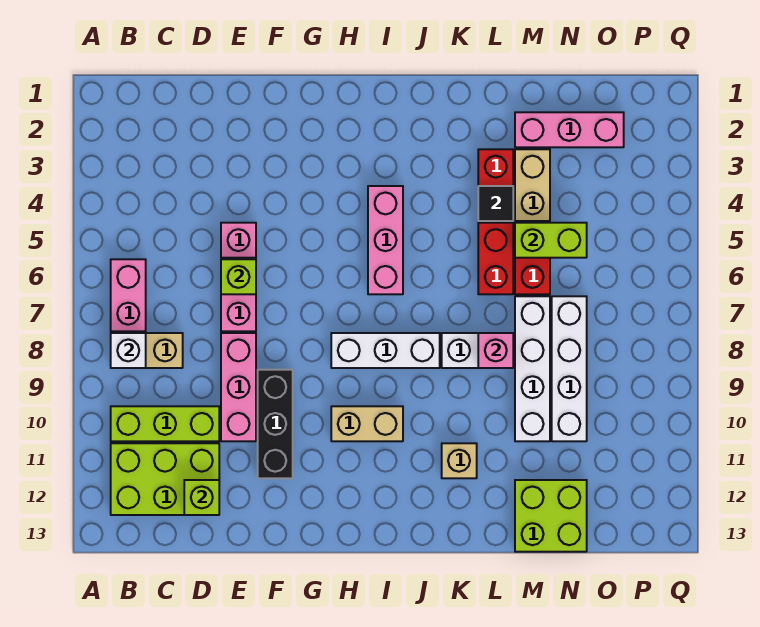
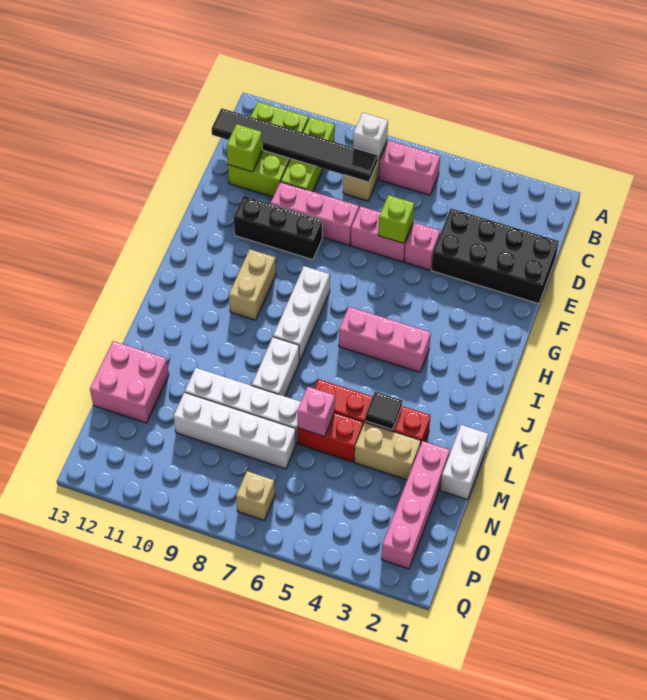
none -> black tile C8:C13 level 2
none -> black brick D1:E4 level 1
tan brick K11 level 1 -> tan brick P7 level 1
none -> white brick L1:M1 level 1
pink brick L8 level 2 -> pink brick M6 level 2
pink brick M2:O2 level 1 -> pink brick M2:P2 level 1
lime brick M5:N5 level 2 -> none
lime brick M12:N13 level 1 -> pink brick M12:N13 level 1

